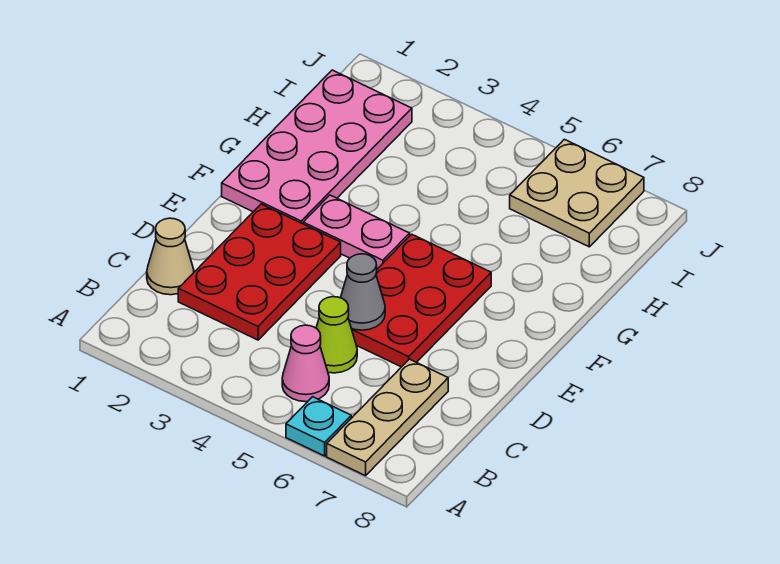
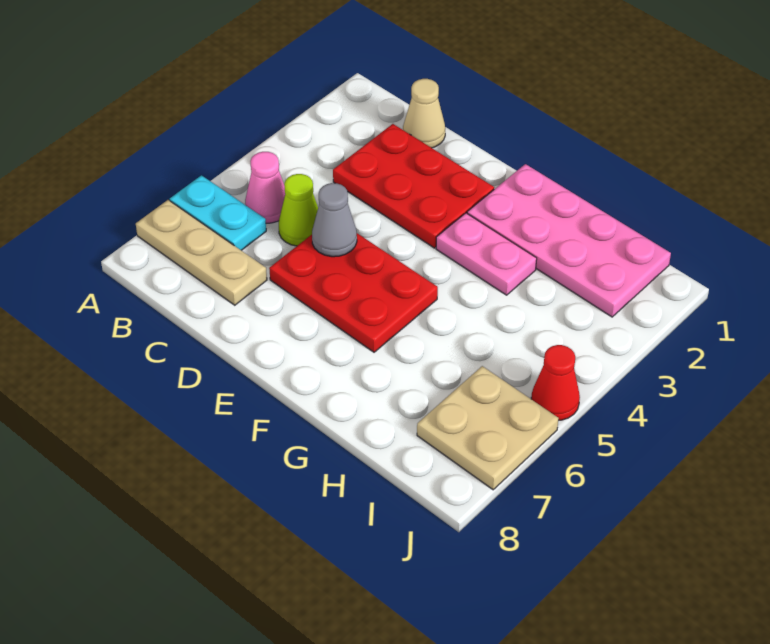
cyan plate A6 level 1 -> cyan plate A6:B6 level 1
pink plate F3:F4 level 1 -> pink plate F3:G3 level 1
none -> red cone J5 level 1

